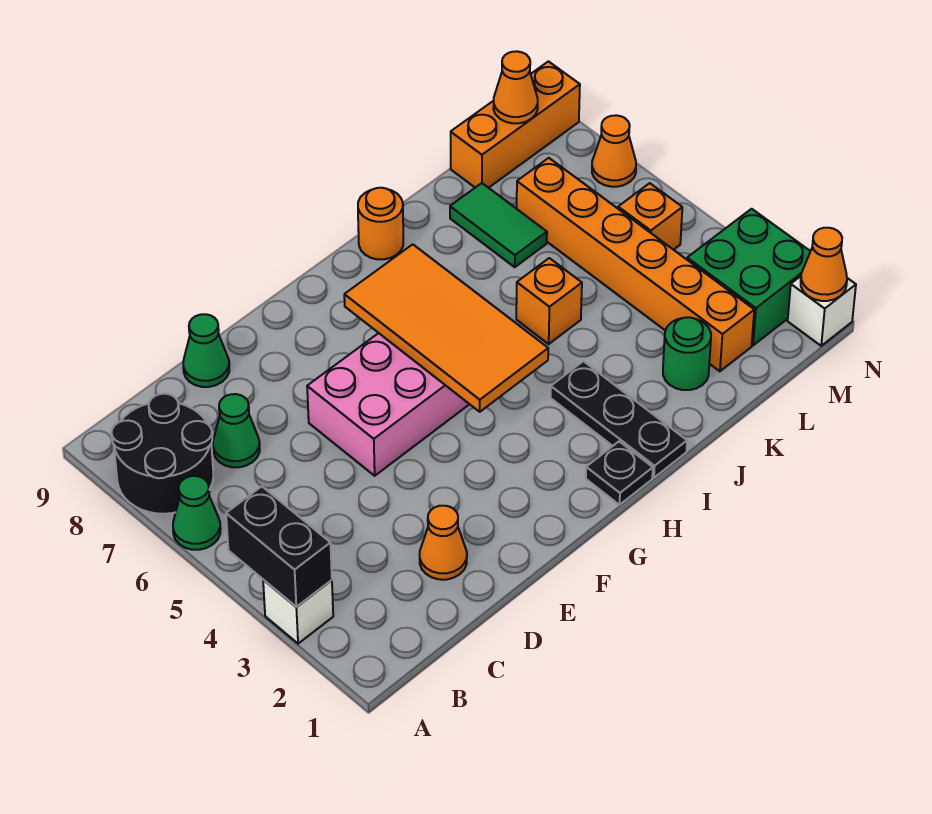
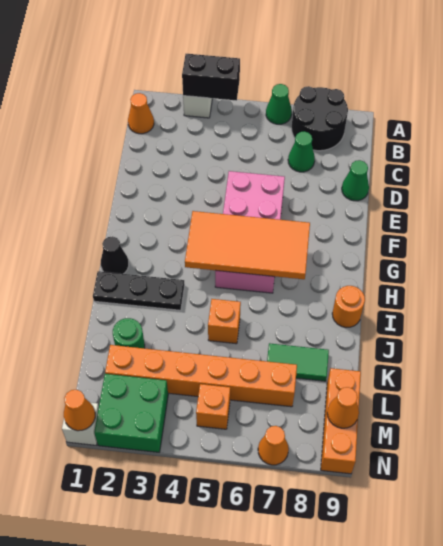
orange cone D2 level 1 -> orange cone B1 level 1
black plate H1 level 1 -> black cone H1 level 1

